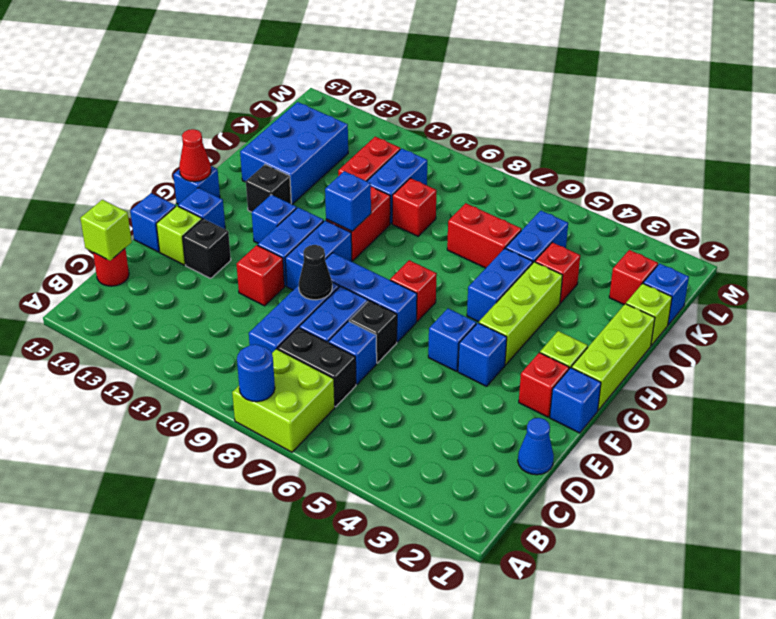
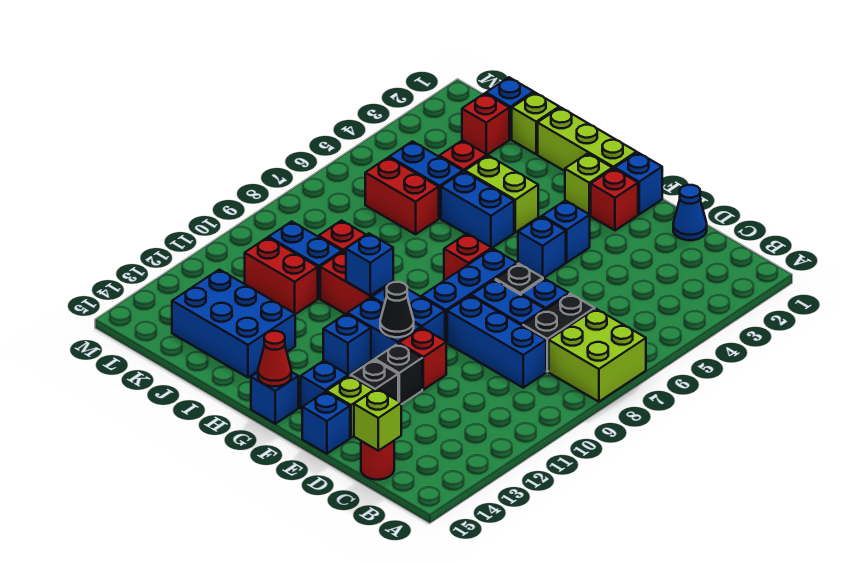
blue round brick A8 level 2 -> none
black cone E9 level 2 -> black cone F11 level 2
lime brick G4:I4 level 1 -> lime brick H4:I4 level 1
black brick H13 level 1 -> black brick E12 level 1
red brick J6:J7 level 1 -> red brick J6:K6 level 1

